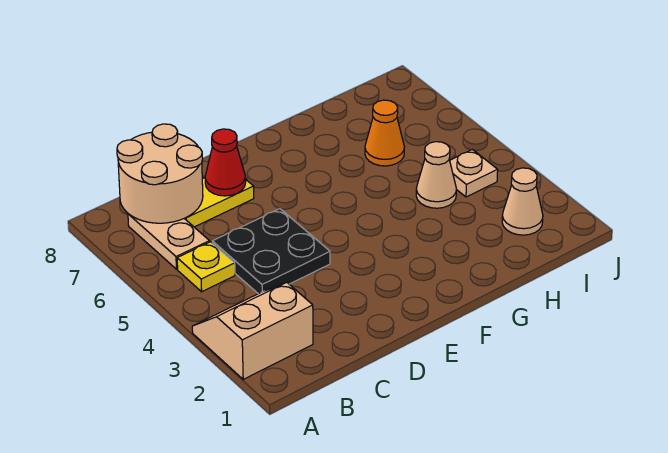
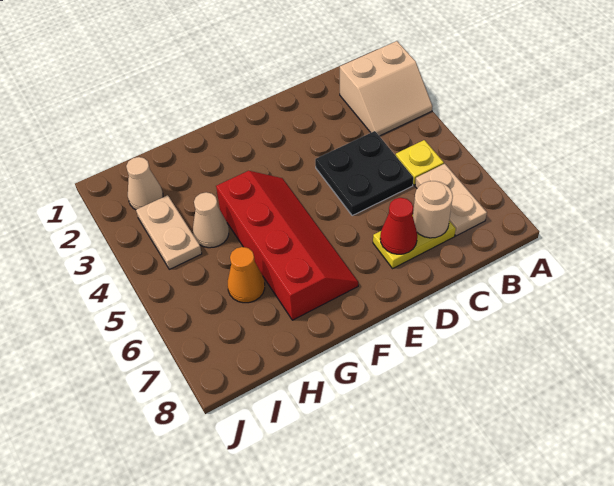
tan round brick B7:C8 level 2 -> tan round brick C7 level 2
none -> red slope F4:G7 level 1 top G
tan plate I4 level 1 -> tan plate I3:I4 level 1

